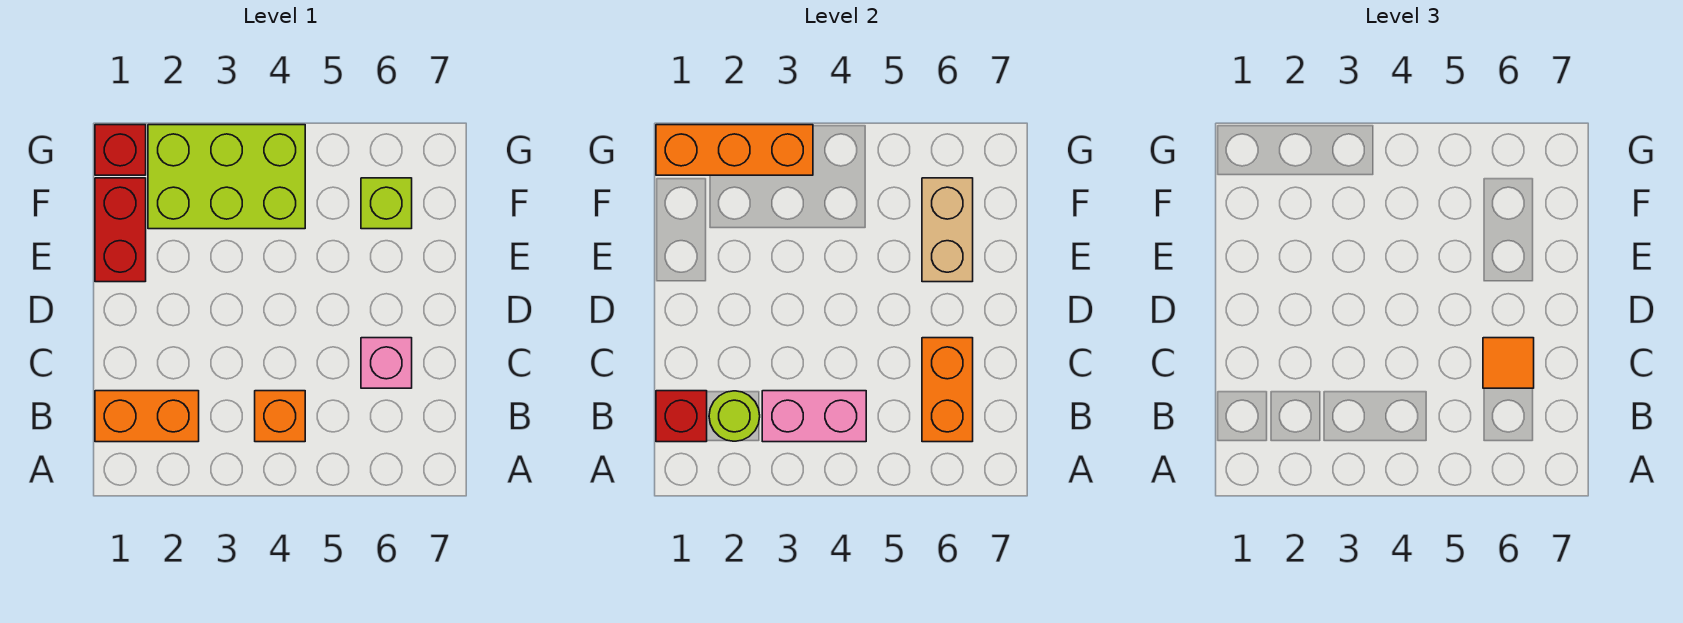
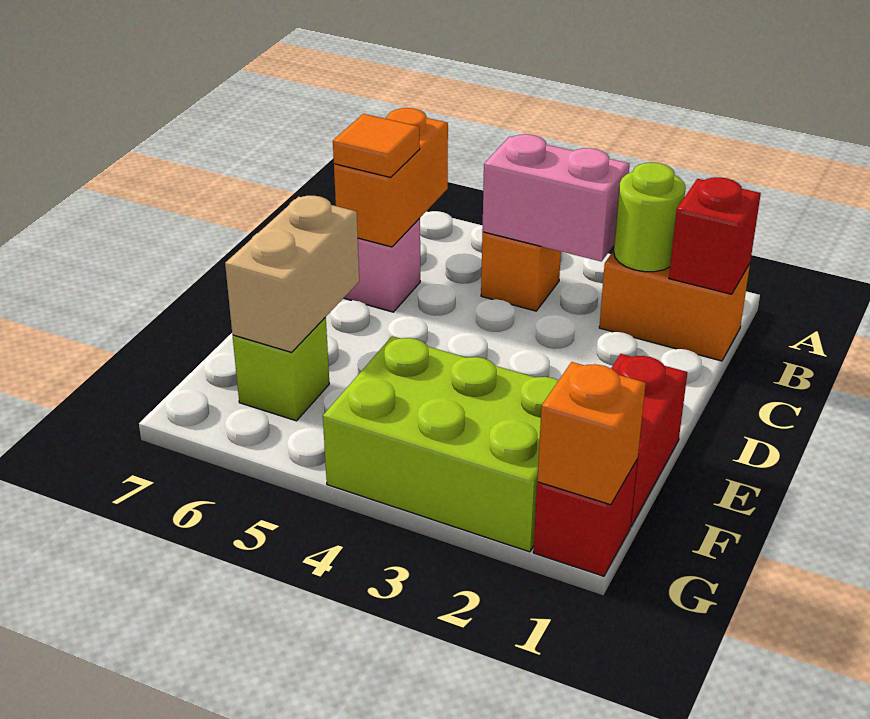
orange brick G1:G3 level 2 -> orange brick G1 level 2

